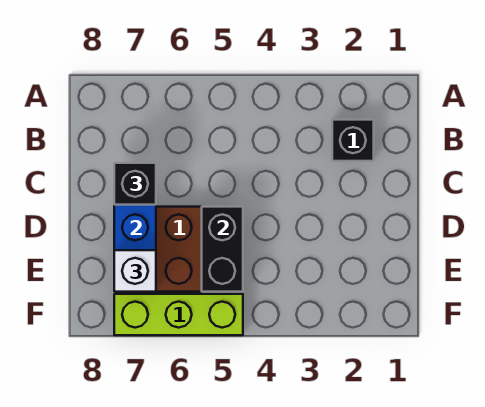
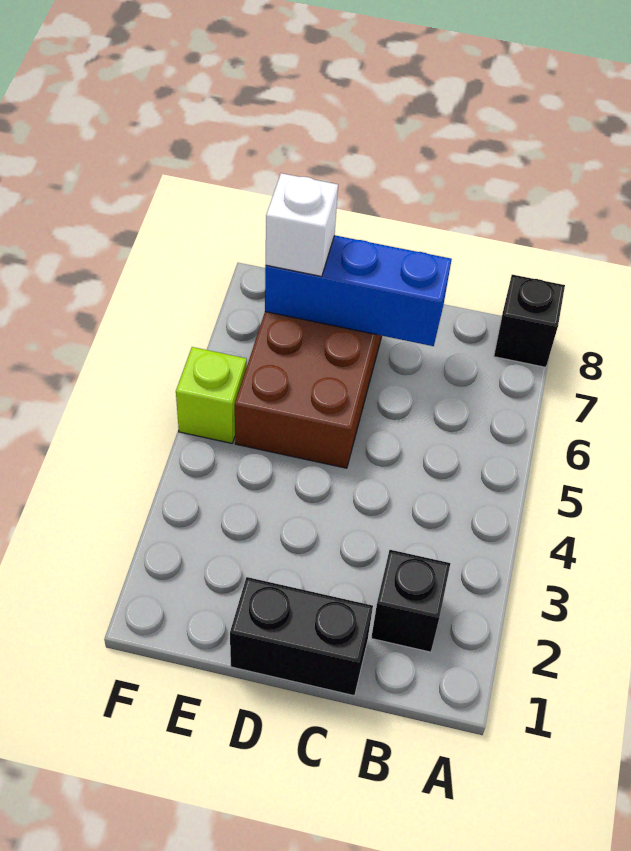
black brick C7 level 3 -> black brick A8 level 1
black brick D5:E5 level 2 -> black brick C1:D1 level 1
lime brick F5:F7 level 1 -> lime brick F5 level 1

